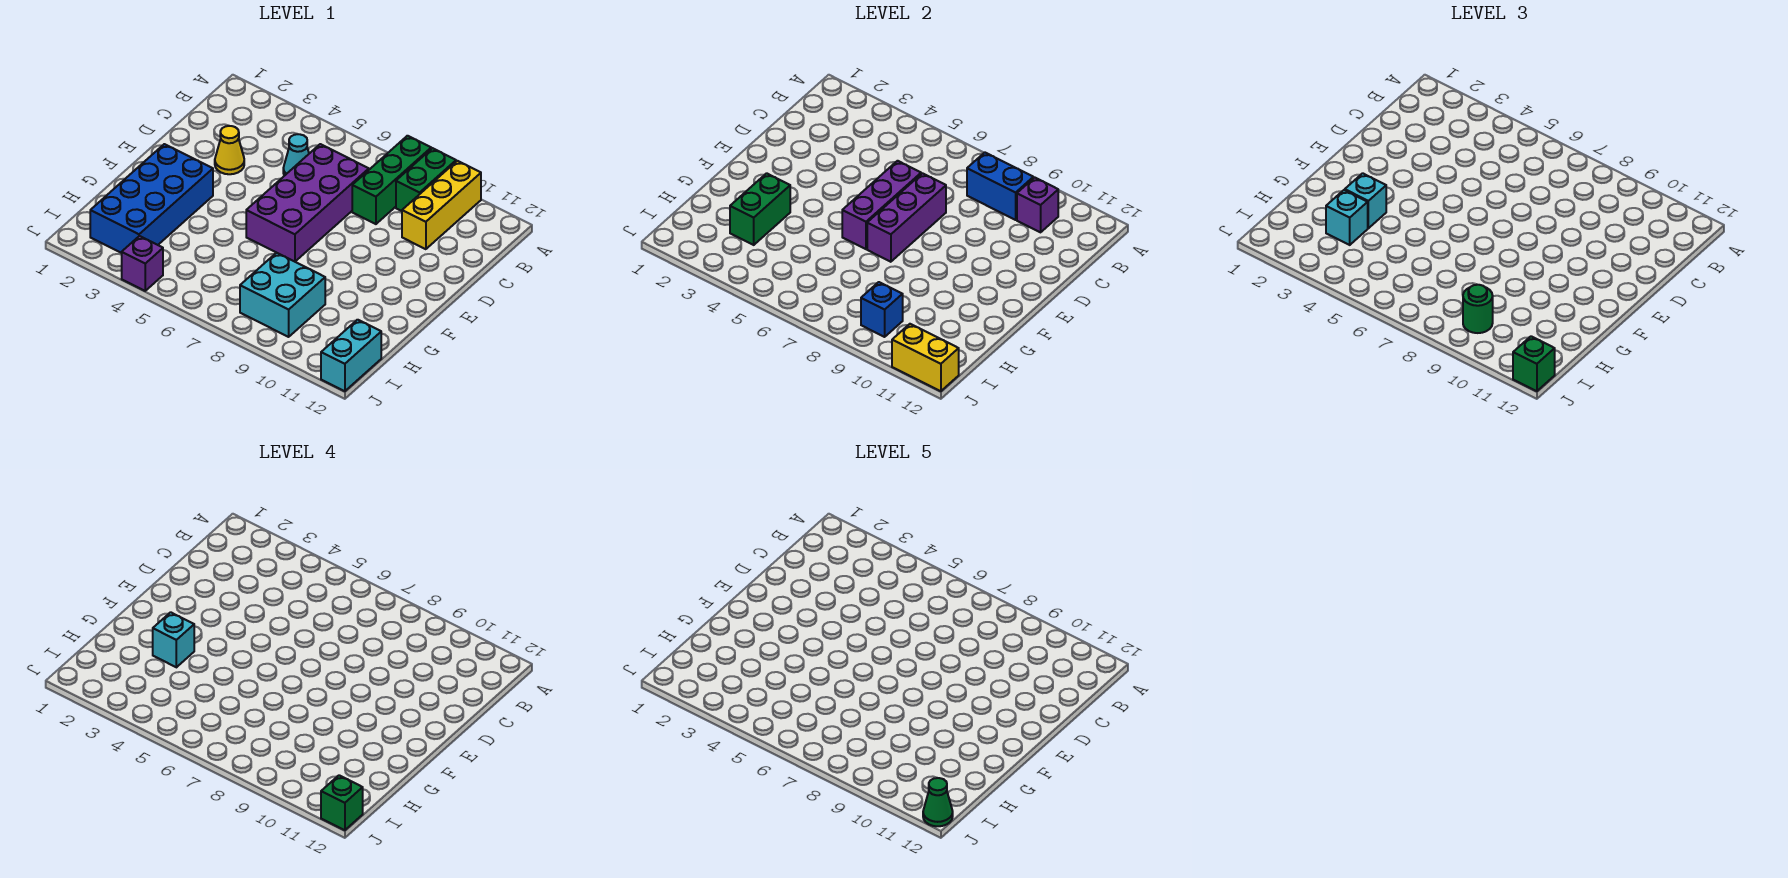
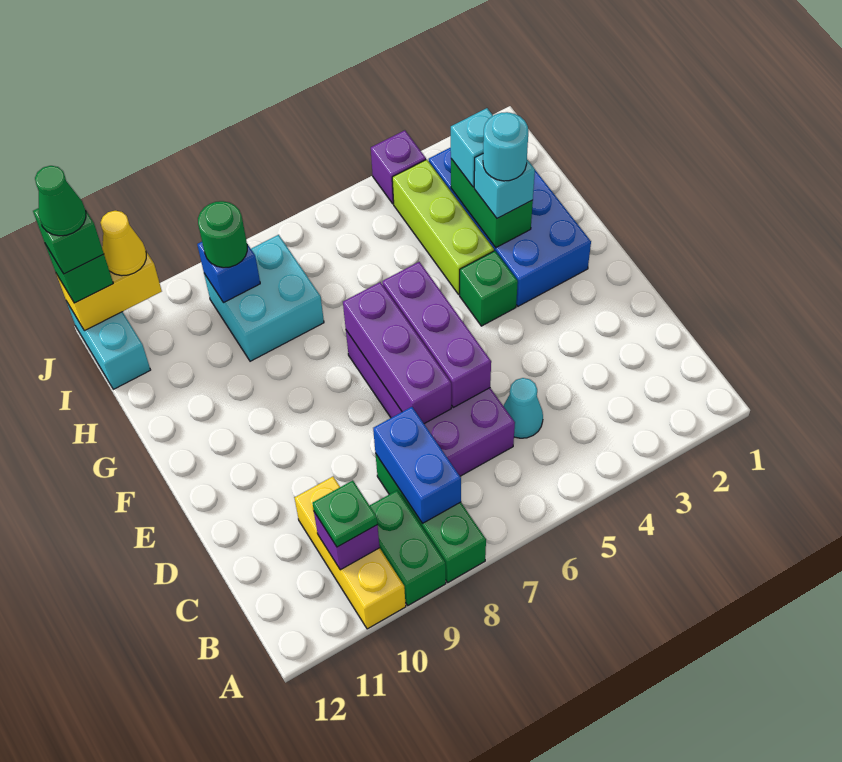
blue brick B8:B9 level 2 -> blue brick B8:C8 level 2
none -> green plate B10 level 3
yellow cone D3 level 1 -> yellow cone J11 level 3
none -> green brick F4 level 1
cyan brick G3 level 4 -> cyan round brick G3 level 4
none -> lime brick G4:I4 level 1

